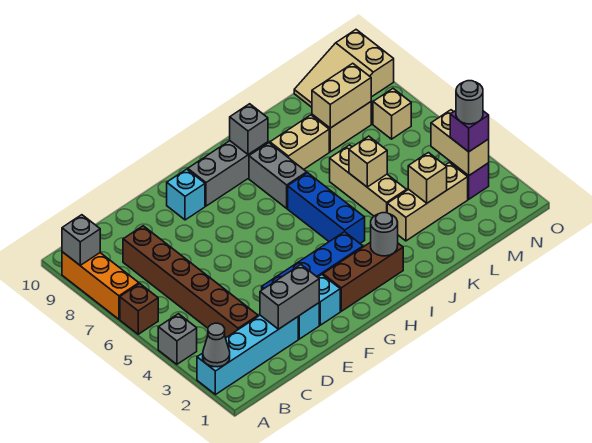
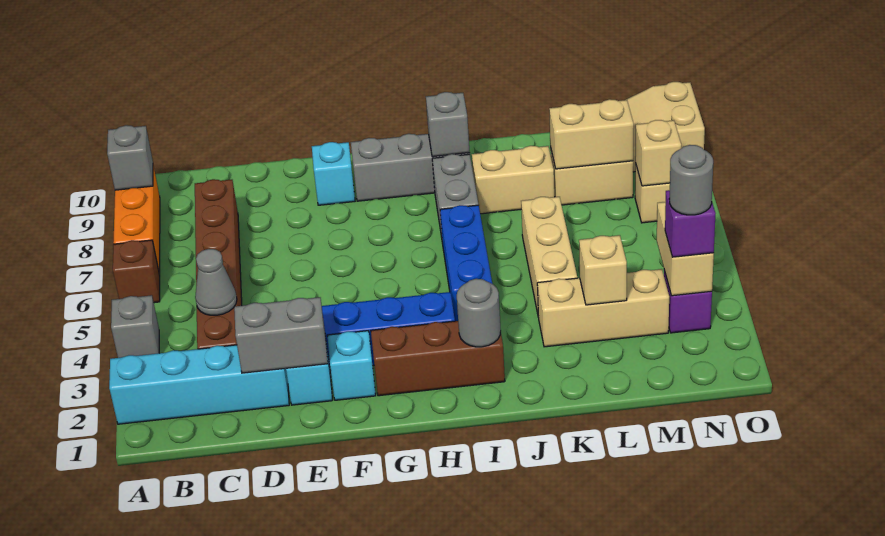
grey cone A2 level 2 -> grey cone C4 level 2
tan brick K5 level 2 -> tan brick N7 level 2

